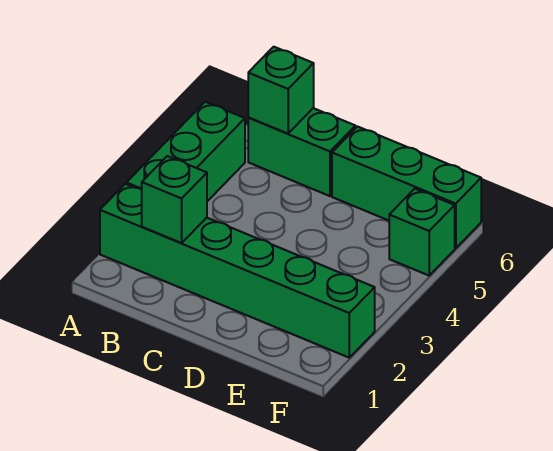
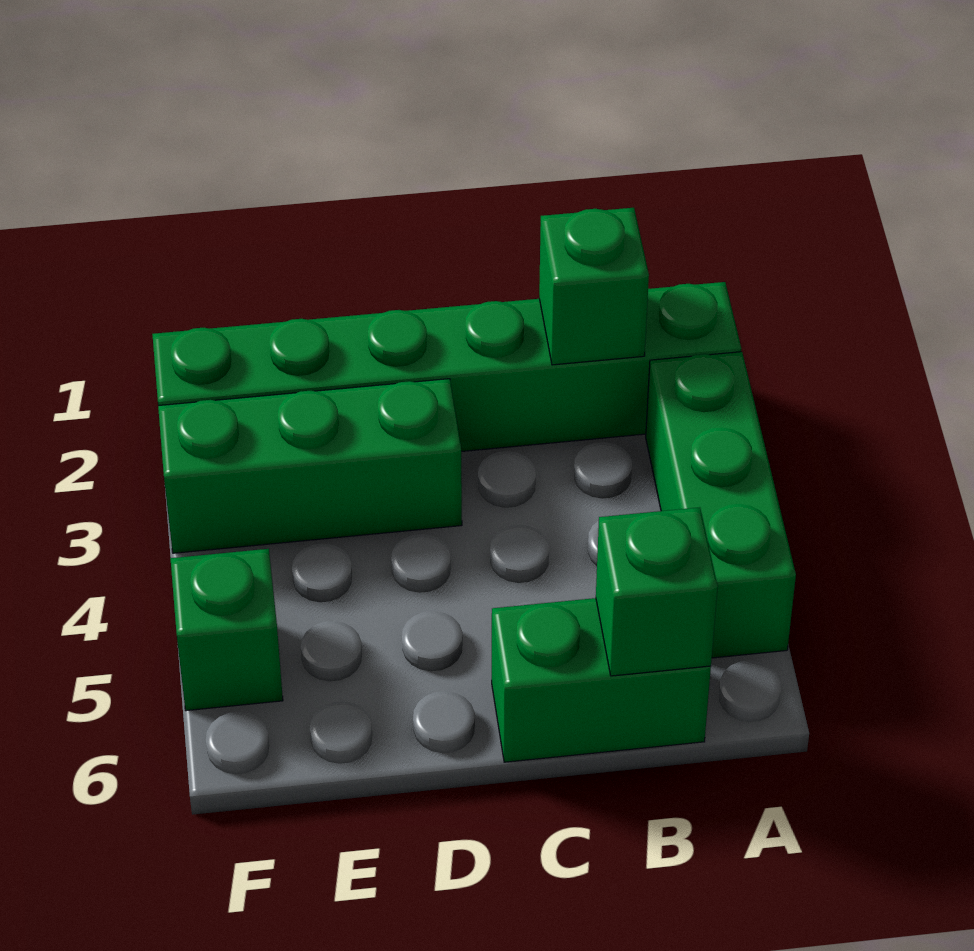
green brick D6:F6 level 1 -> green brick D3:F3 level 1

